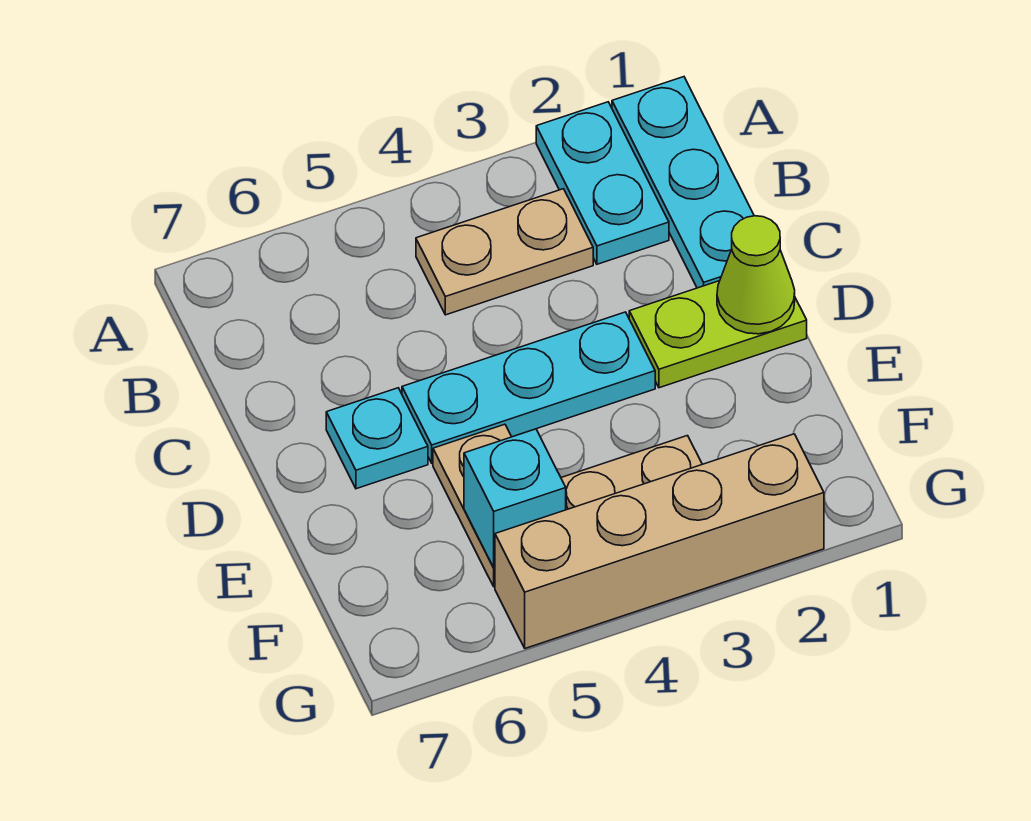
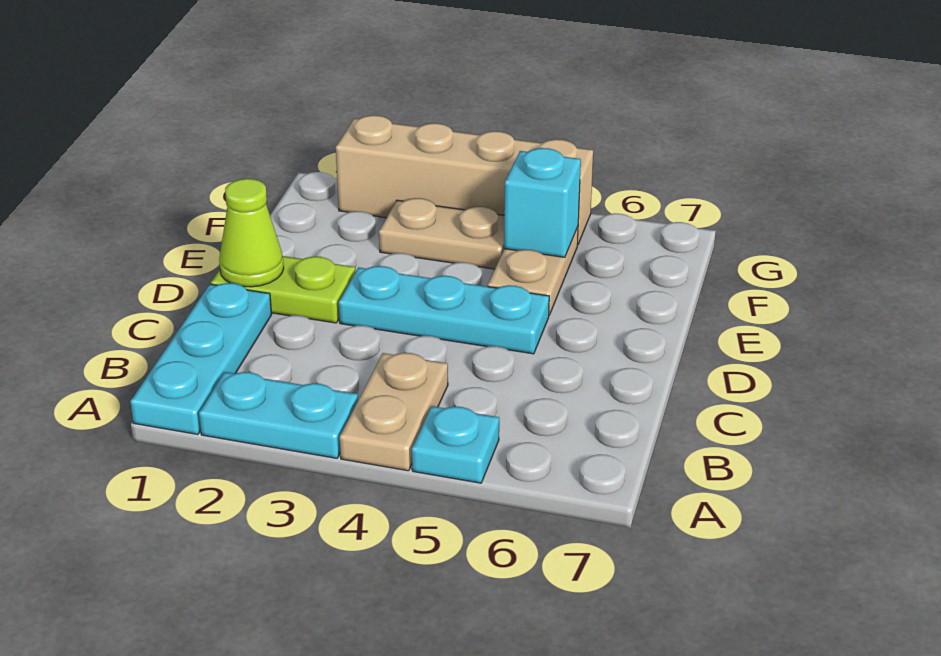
cyan plate A2:B2 level 1 -> cyan plate A2:A3 level 1
tan plate B3:B4 level 1 -> tan plate A4:B4 level 1
cyan plate D6 level 1 -> cyan plate A5 level 1

